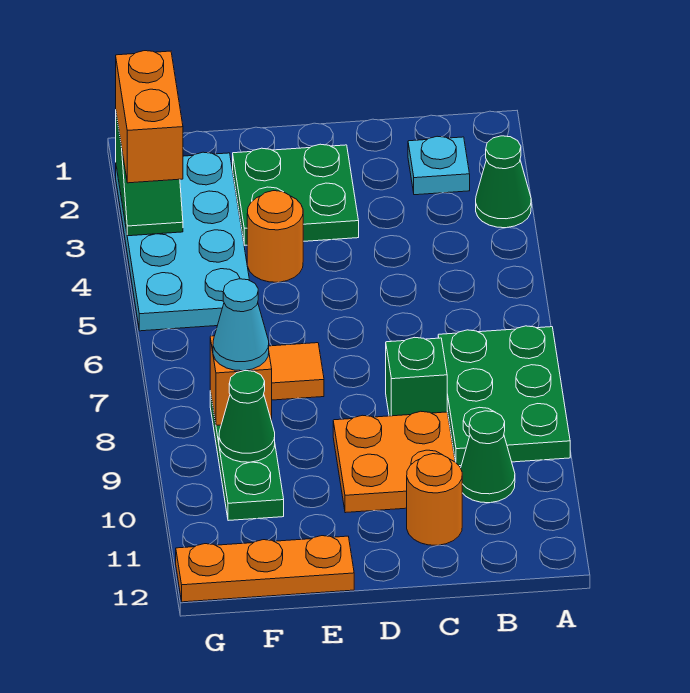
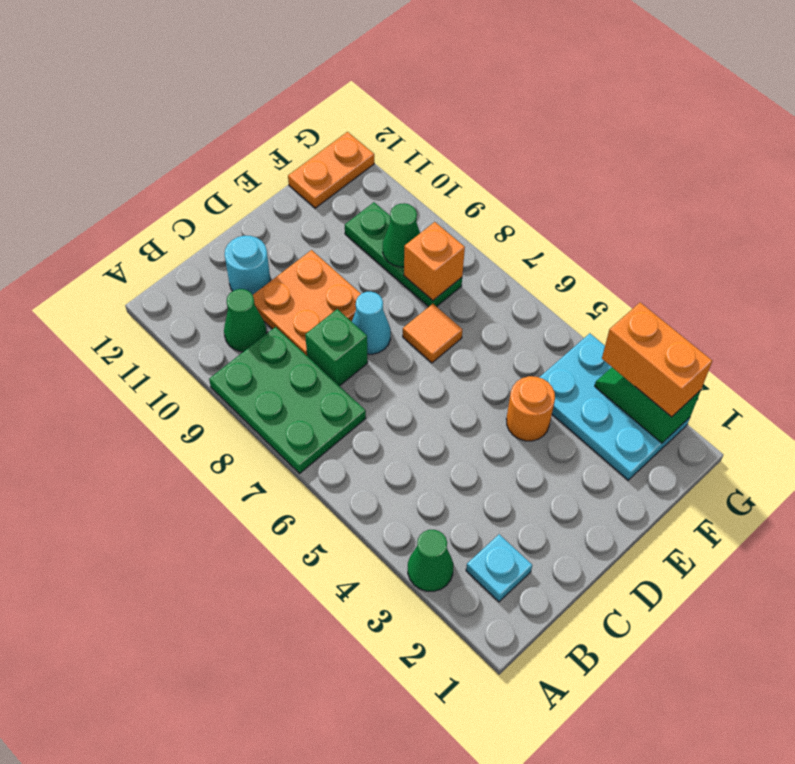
orange round brick C11 level 1 -> cyan round brick C11 level 1
green plate D2:E3 level 1 -> none
orange plate E12:G12 level 1 -> orange plate F12:G12 level 1
cyan plate F2:G5 level 1 -> cyan plate F2:G4 level 1
cyan cone F8 level 3 -> cyan cone D8 level 1

